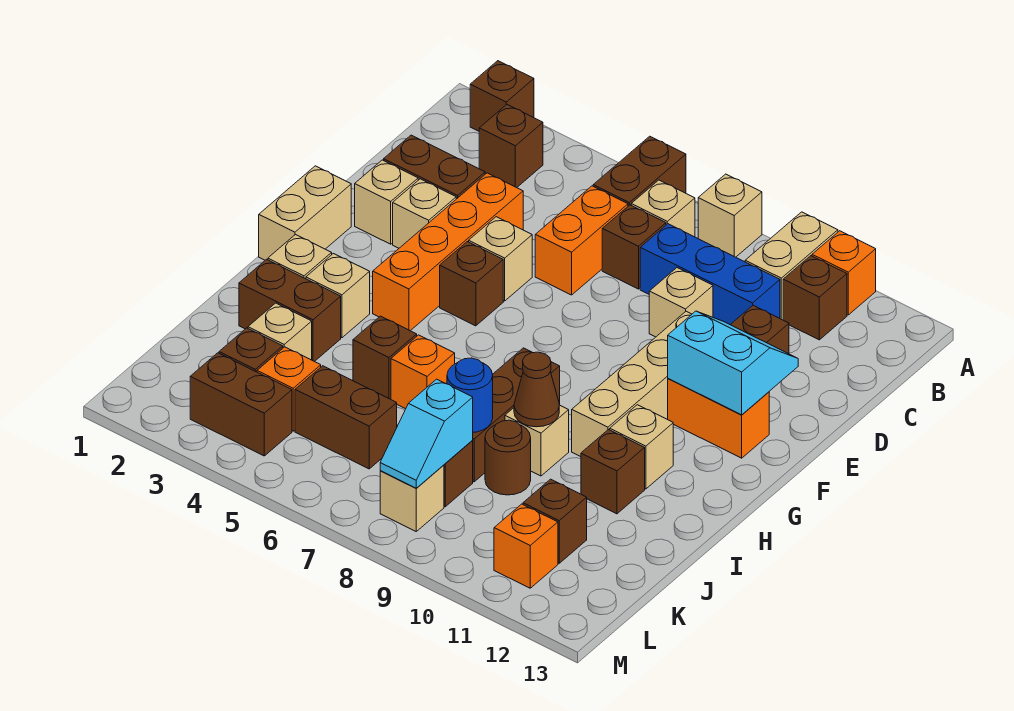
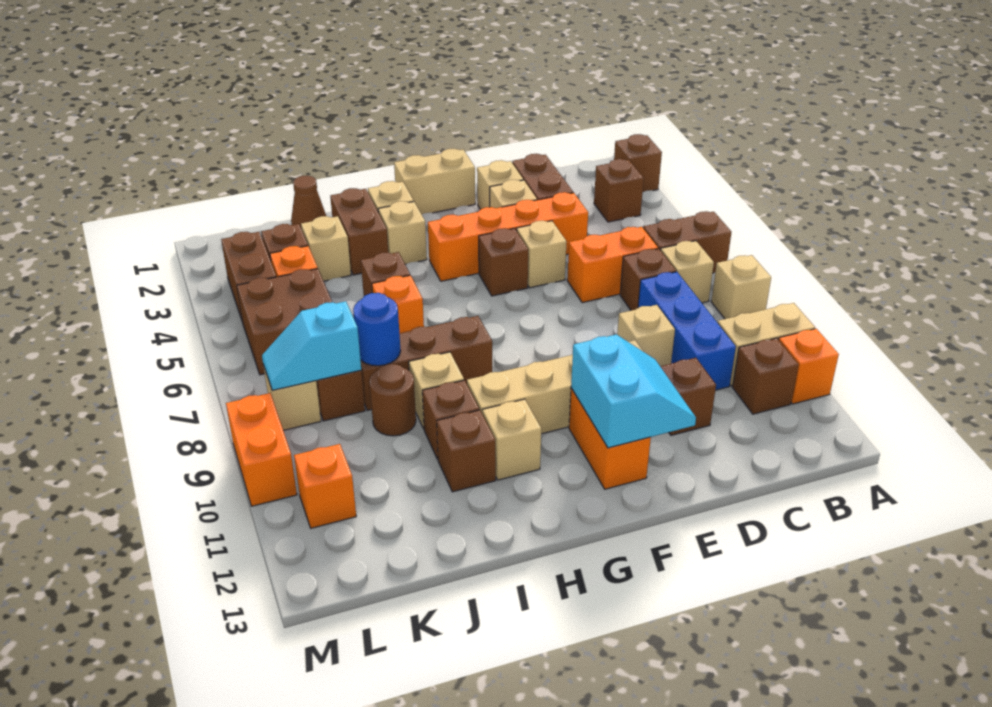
brown cone I9 level 2 -> brown cone J1 level 1
brown brick K5:K6 level 1 -> brown brick K5:L6 level 1
brown brick K11 level 1 -> brown brick I10 level 1
none -> orange brick M9:M10 level 1

